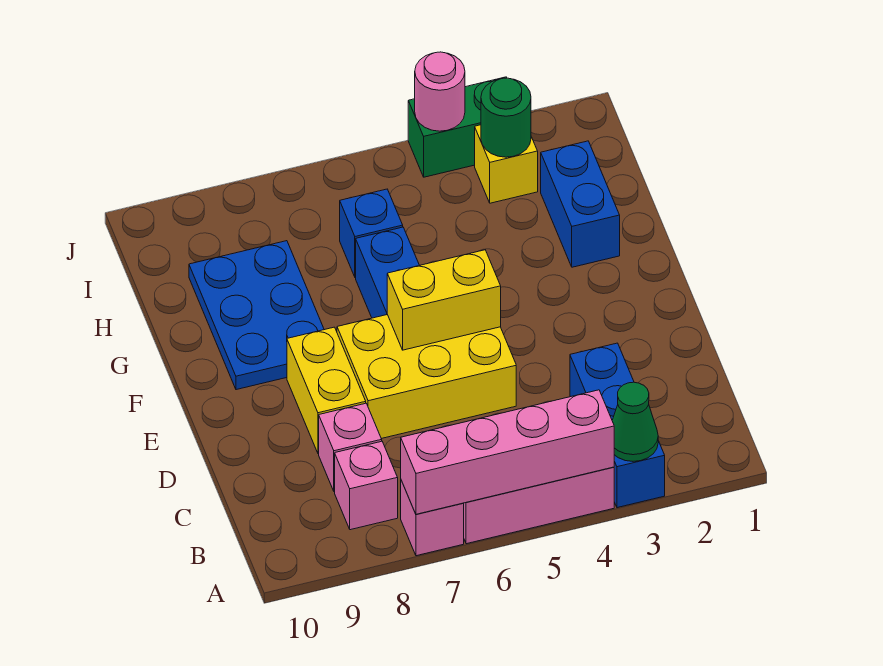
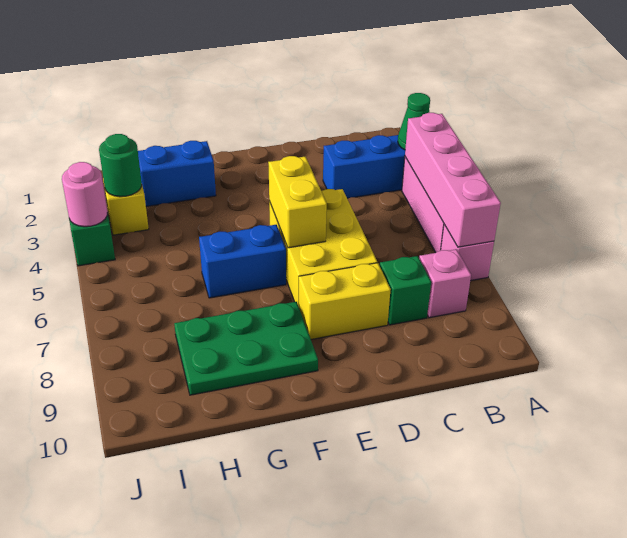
pink brick C8 level 1 -> green brick C8 level 1
blue plate F8:H9 level 1 -> green plate F8:H9 level 1
blue brick H6 level 1 -> none

